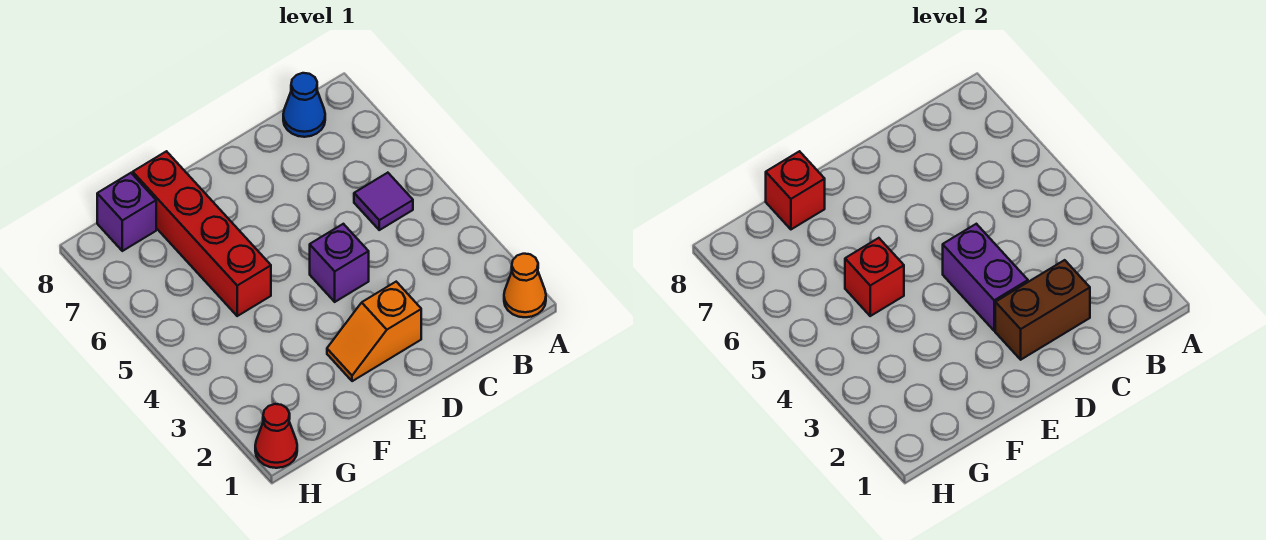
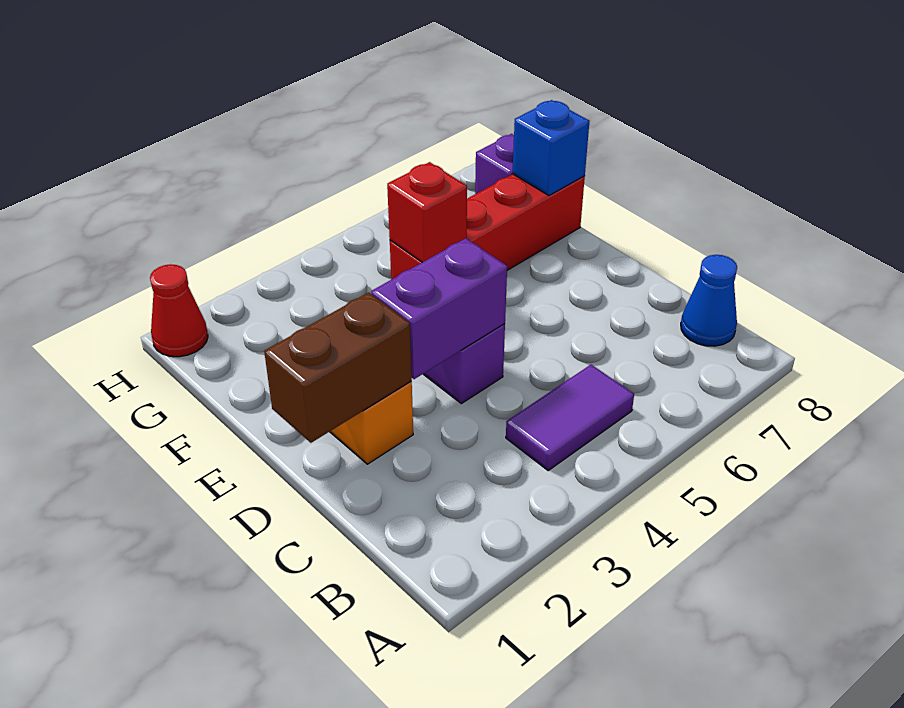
orange cone A1 level 1 -> none
purple tile B5 level 1 -> purple tile B4:B5 level 1
brown brick C2:D2 level 2 -> brown brick D1:D2 level 2
red brick F8 level 2 -> blue brick F8 level 2

